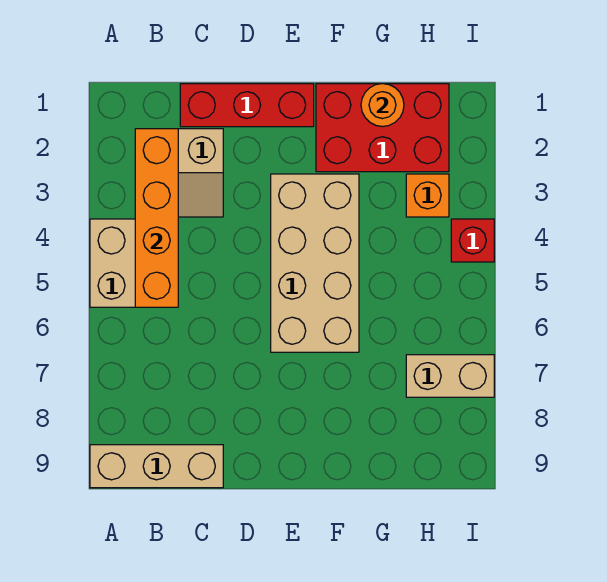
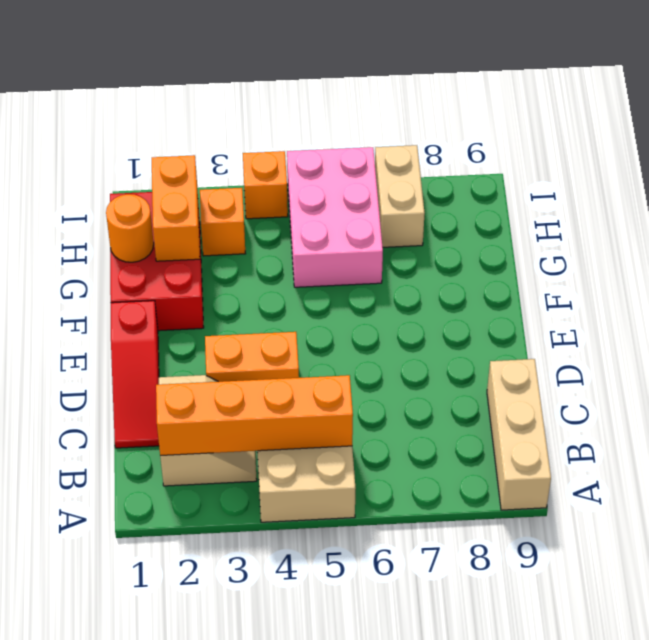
red brick C1:E1 level 1 -> red slope C1:E1 level 1 top E
none -> orange brick D3:D4 level 1
tan brick E3:F6 level 1 -> none
none -> orange brick G2:H2 level 2
none -> pink brick G5:I6 level 1
red brick I4 level 1 -> orange brick I4 level 1

